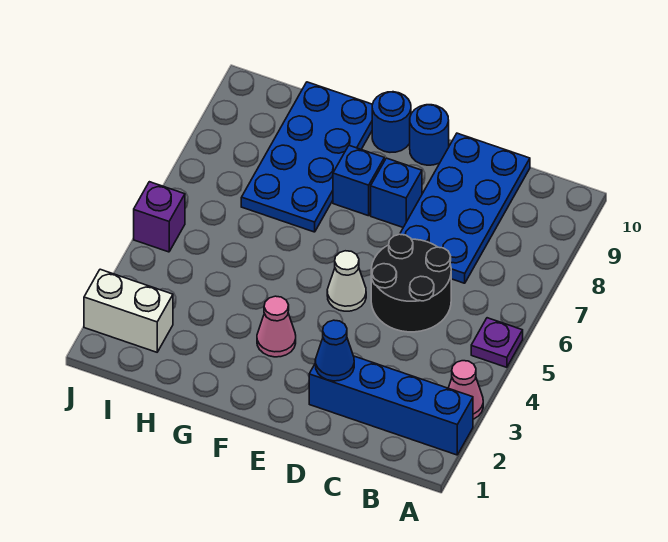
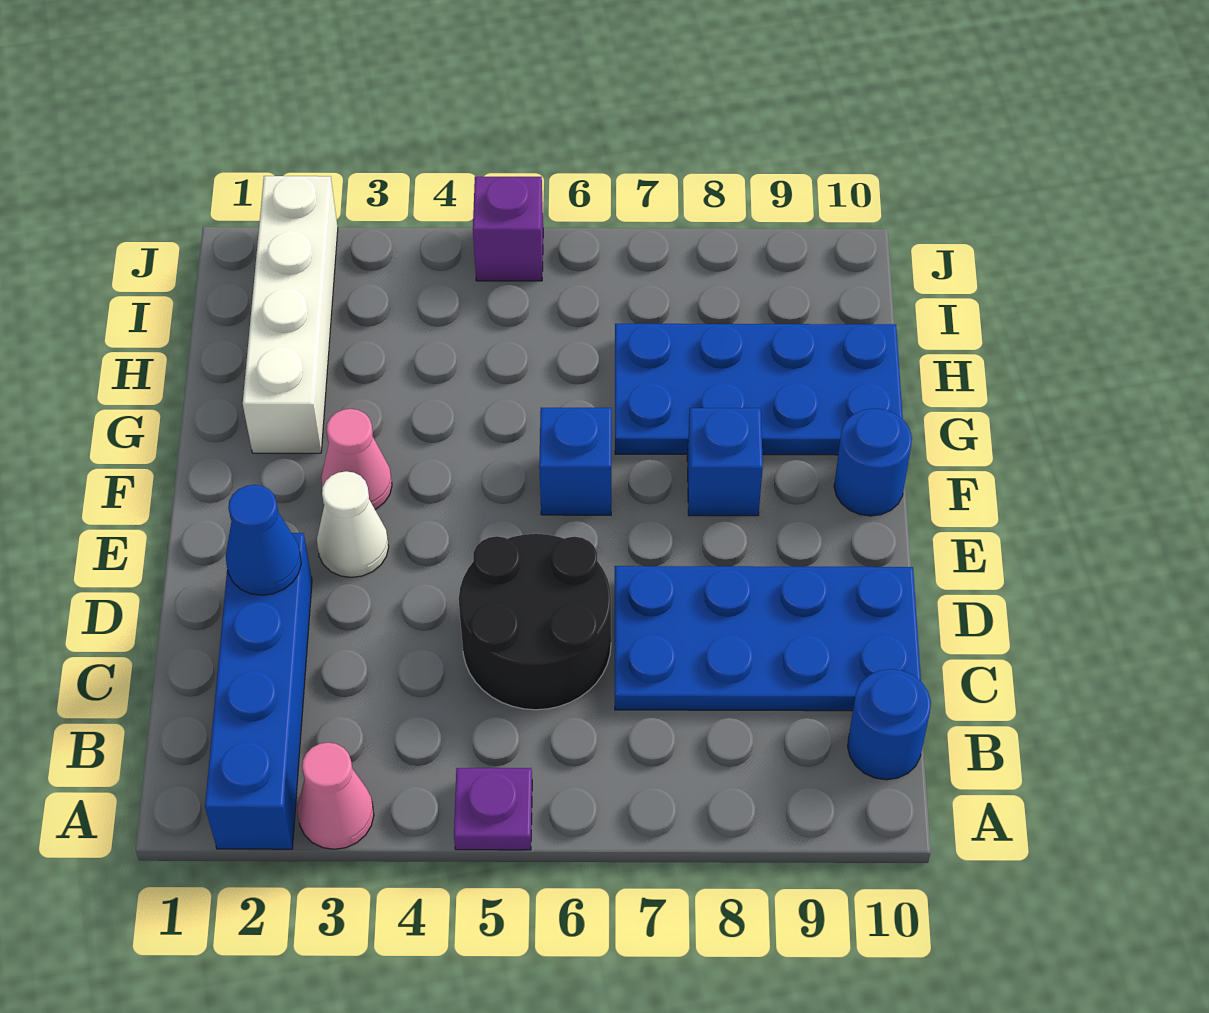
white cone E5 level 1 -> white cone E3 level 1
blue brick E8 level 1 -> blue brick F6 level 1
blue round brick E10 level 1 -> blue round brick B10 level 1
white brick I2:J2 level 1 -> white brick G2:J2 level 1

